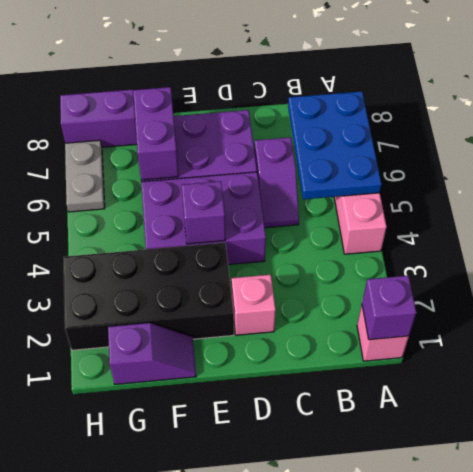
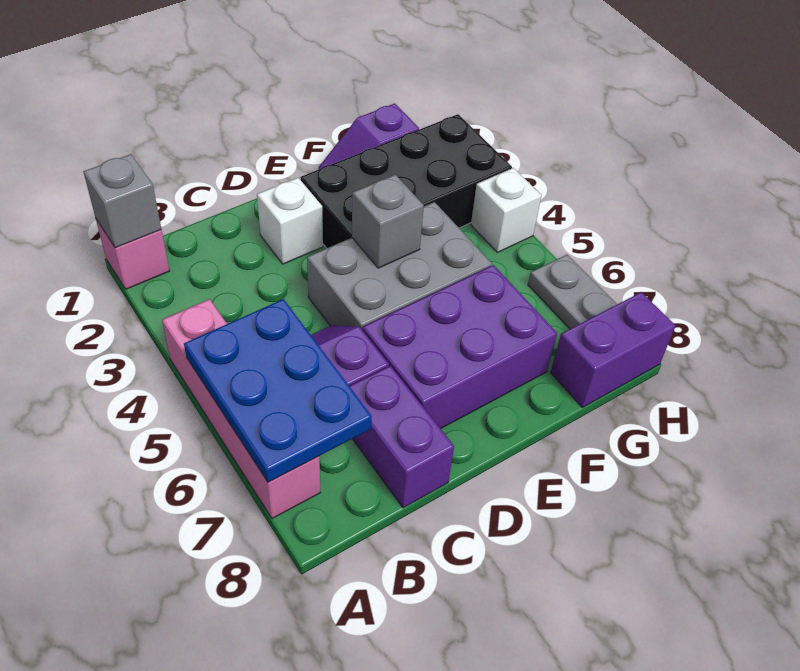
purple brick A1 level 2 -> grey brick A1 level 2
pink brick D2 level 1 -> white brick D2 level 1
purple brick D4:F5 level 1 -> grey brick D4:F5 level 1
purple brick E4 level 2 -> grey brick E4 level 2
purple brick F6:F7 level 2 -> purple brick C7:C8 level 1
none -> white brick H4 level 1

